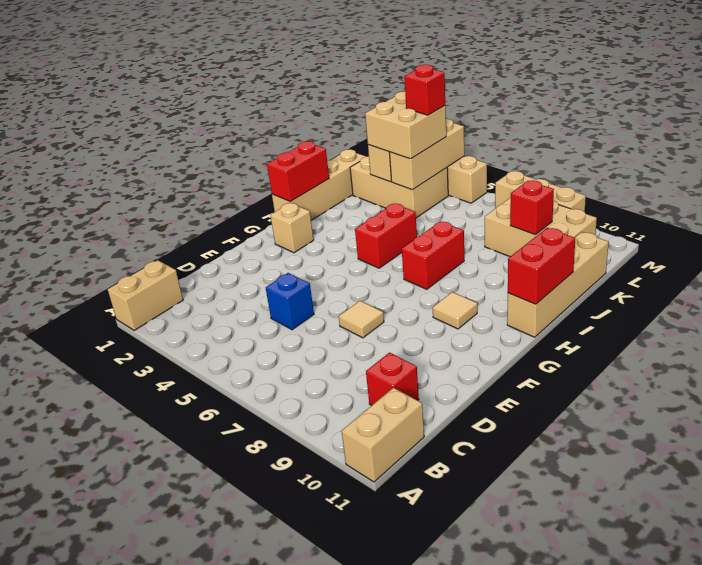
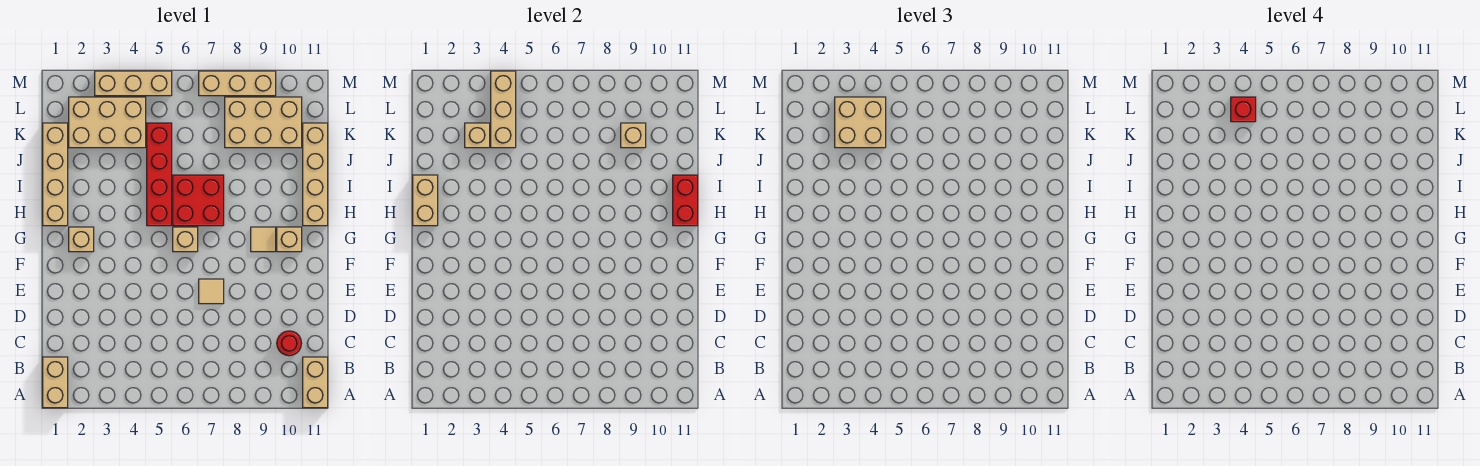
red brick C10 level 1 -> red round brick C10 level 1
blue brick D5 level 1 -> none
none -> tan brick G6 level 1
none -> tan brick G10 level 1
red brick H1:I1 level 2 -> tan brick H1:I1 level 2
red brick H5:I5 level 1 -> red brick H5:K5 level 1
red brick H7:I7 level 1 -> red brick H6:I7 level 1
red brick K9 level 2 -> tan brick K9 level 2

